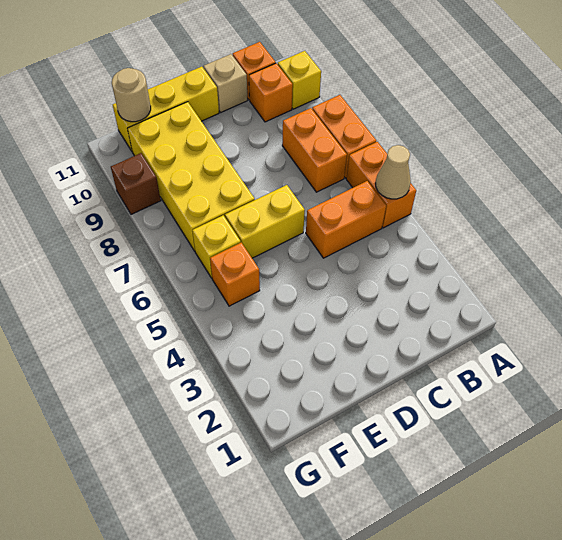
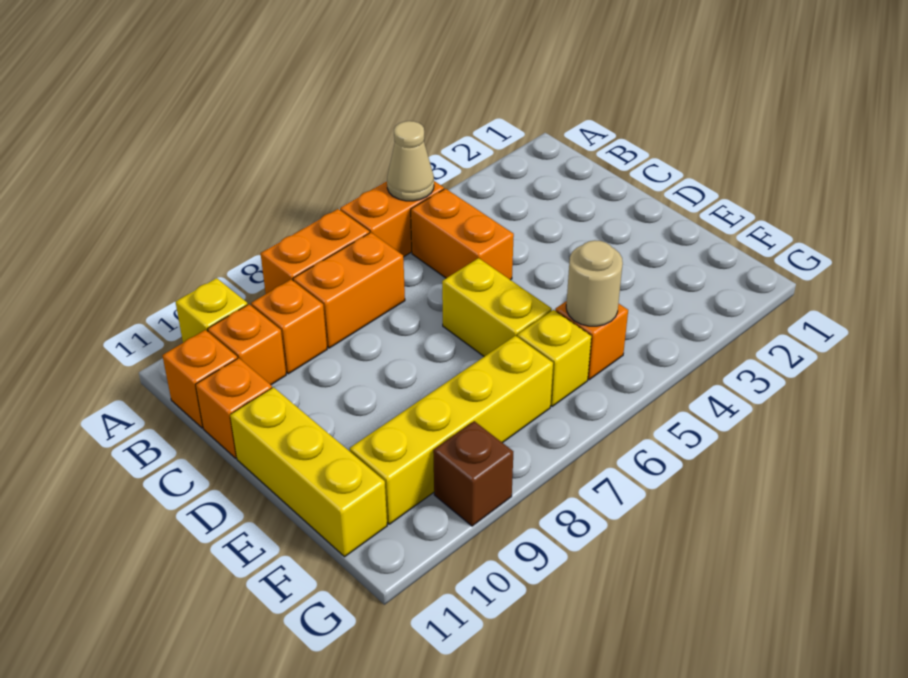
none -> orange brick B9 level 1
tan brick C11 level 1 -> orange brick C11 level 1
yellow brick E7:F10 level 1 -> yellow brick F7:F10 level 1
tan round brick F11 level 2 -> tan round brick F5 level 2

